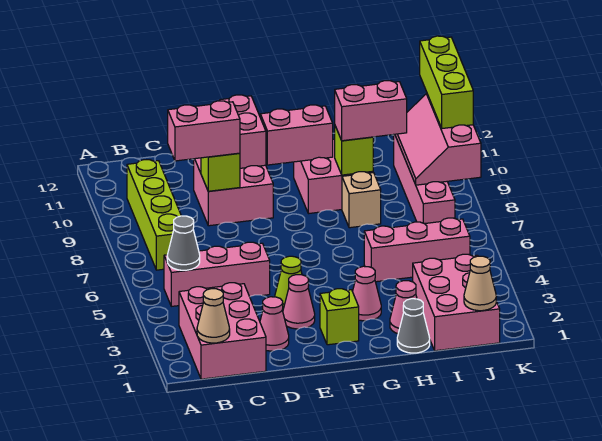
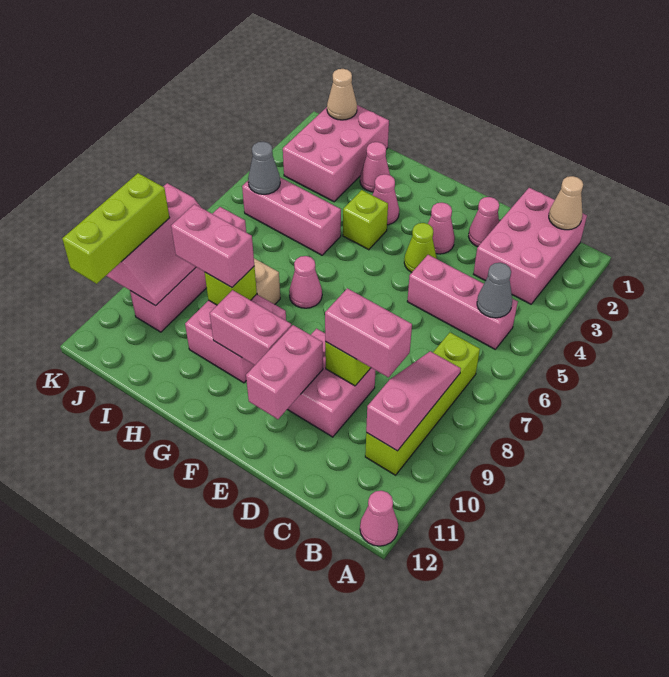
none -> pink cone A12 level 1
none -> pink slope B8:B10 level 2 top 10
lime brick F2 level 1 -> lime brick G4 level 1
none -> pink cone G7 level 1
grey cone H1 level 1 -> grey cone J5 level 2

